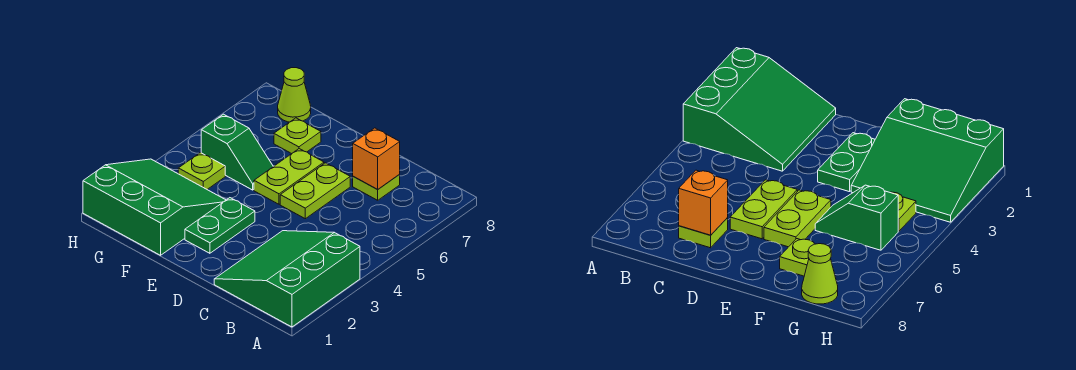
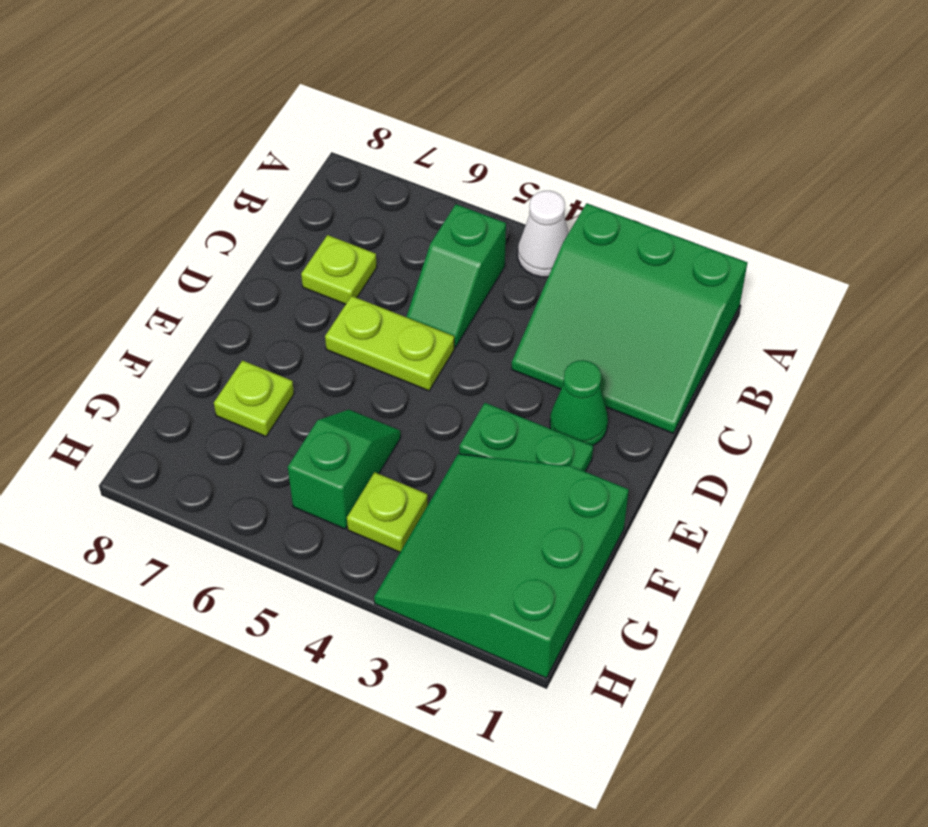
none -> white cone A4 level 1
none -> green slope B5:C5 level 1 top B
orange brick C7 level 2 -> none
none -> green cone D2 level 1
lime plate E5:E6 level 1 -> none
lime cone G8 level 1 -> none

